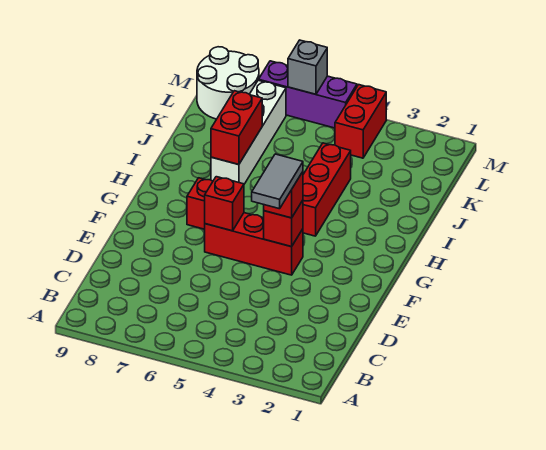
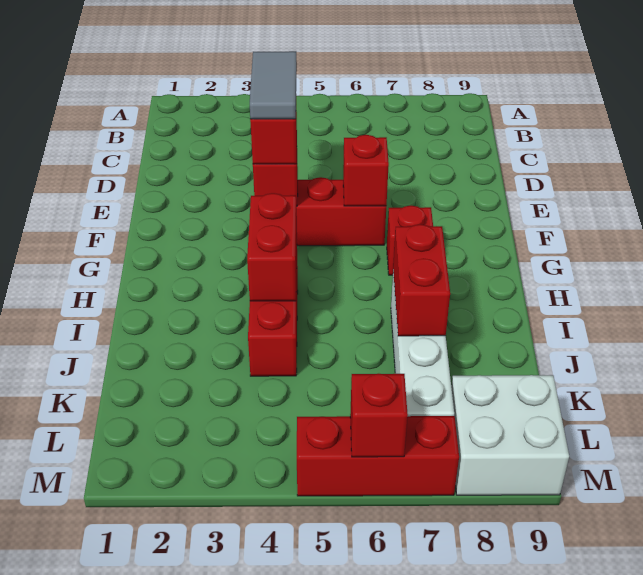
red brick L4:M4 level 1 -> red brick H4:I4 level 2
white round brick L8:M9 level 1 -> white brick L8:M9 level 1
purple brick M5:M7 level 1 -> red brick M5:M7 level 1
grey brick M6 level 2 -> red brick M6 level 2

